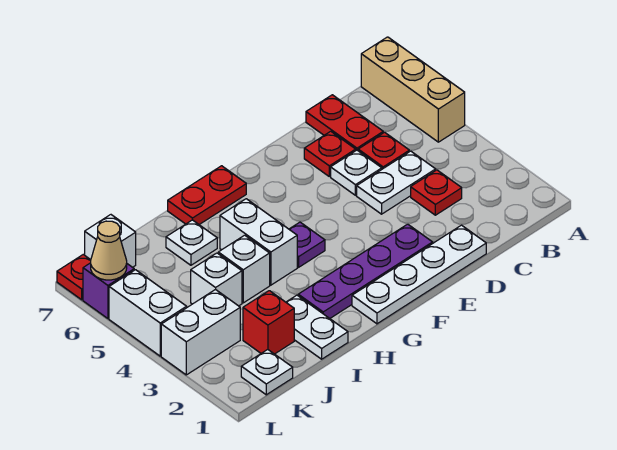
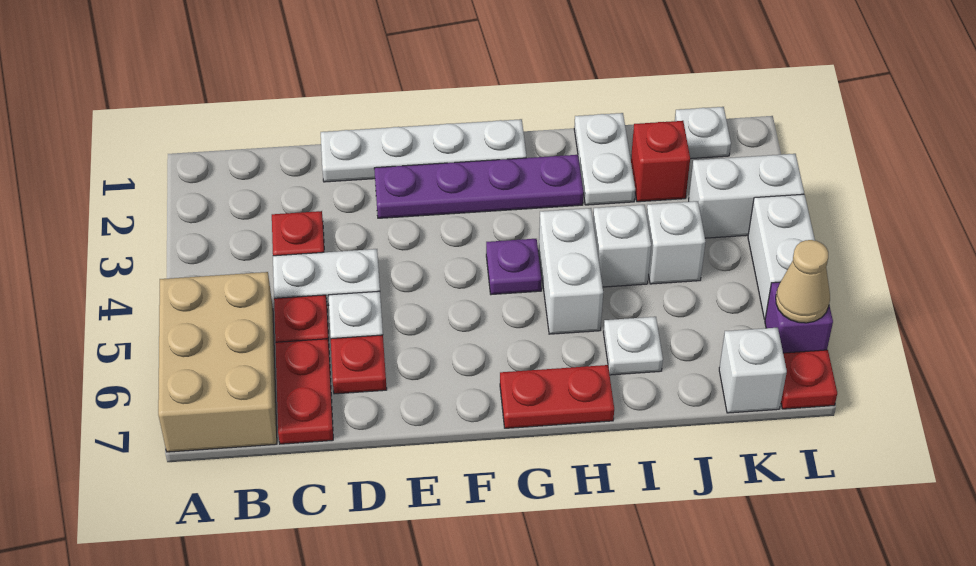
tan brick A5:A7 level 1 -> tan brick A5:B7 level 1

